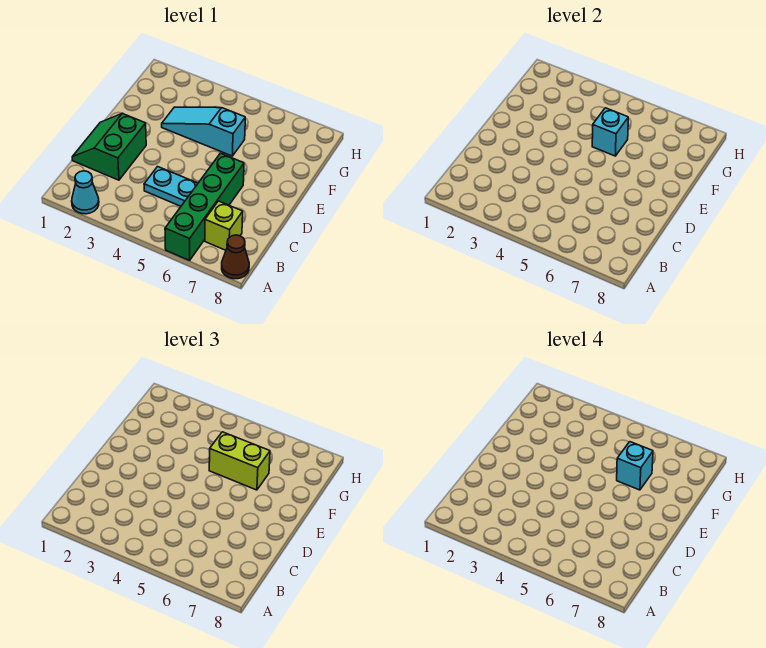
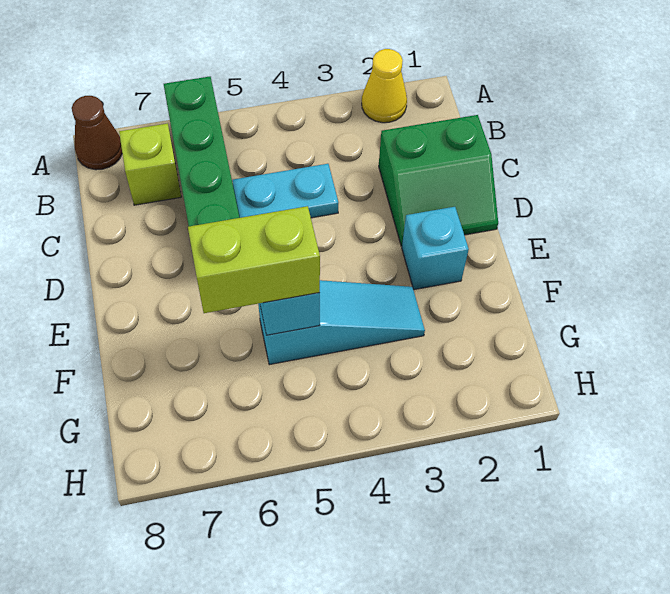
cyan cone A2 level 1 -> yellow cone A2 level 1
green slope C1:D2 level 1 top 2 -> green slope C1:D2 level 1 top C
cyan brick F6 level 4 -> cyan brick E2 level 1

